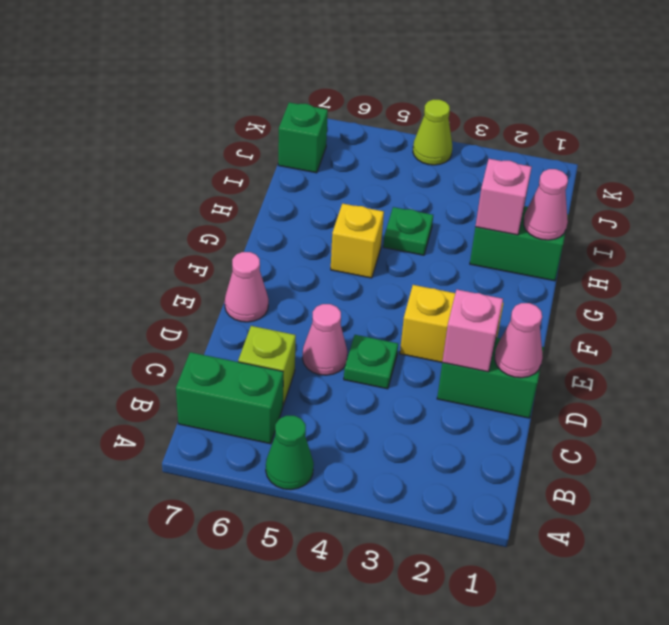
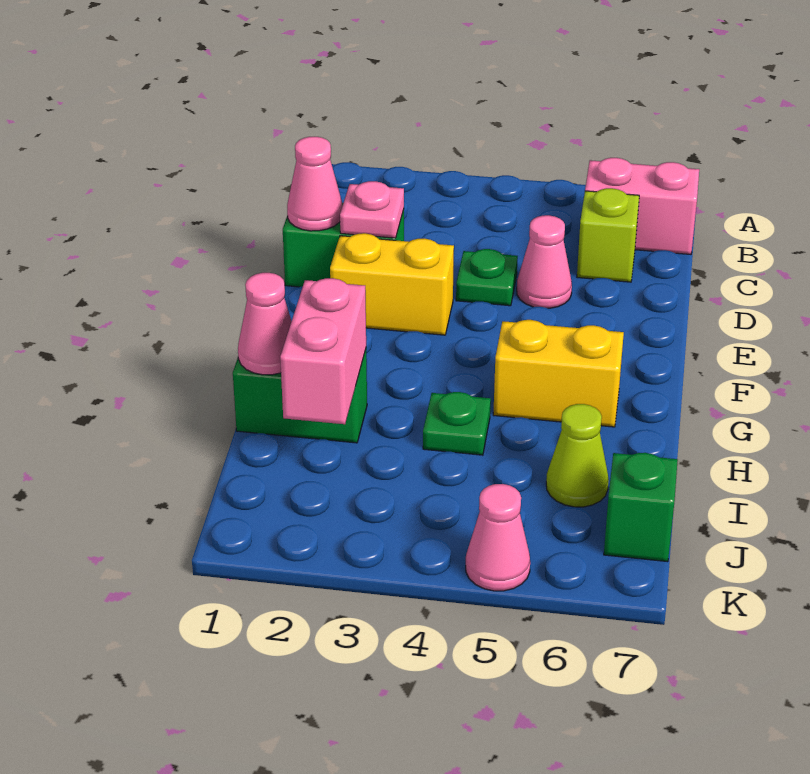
green cone A5 level 1 -> none
green brick B6:B7 level 1 -> pink brick B6:B7 level 1
pink brick D2 level 2 -> pink plate D2 level 2
pink cone E7 level 1 -> pink cone K5 level 1
yellow brick G5 level 1 -> yellow brick G5:G6 level 1
pink brick H2 level 2 -> pink brick H2:I2 level 2
lime cone K4 level 1 -> lime cone I6 level 1

